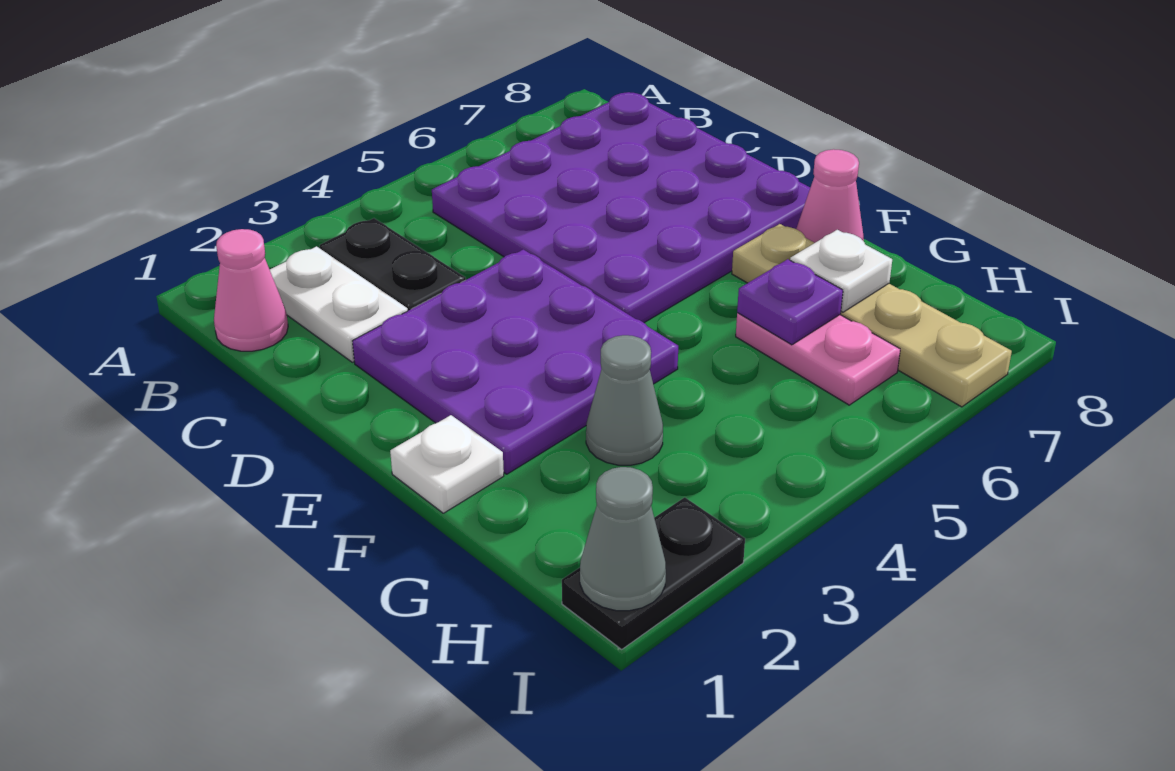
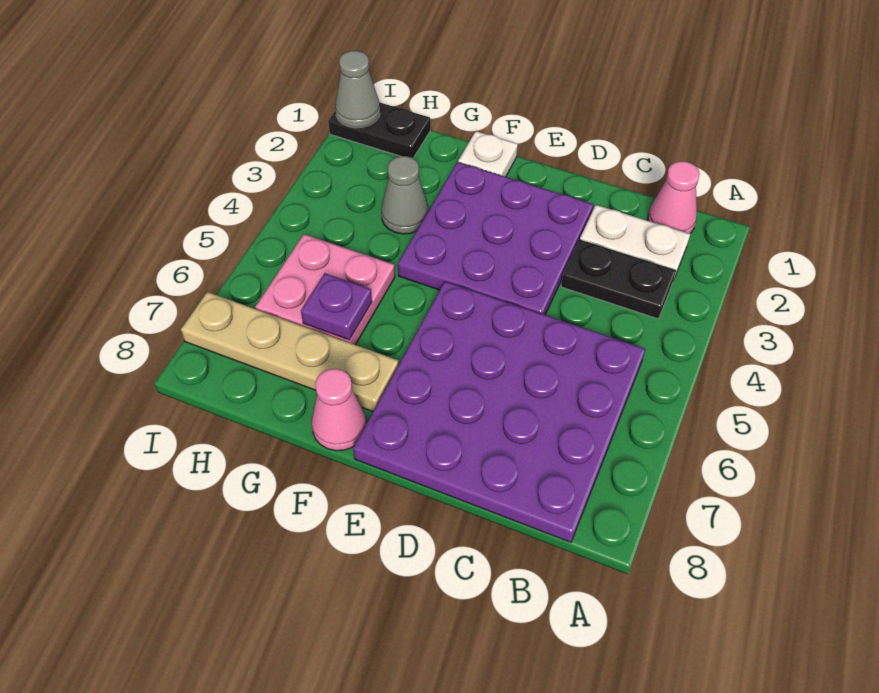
pink plate G6:H6 level 1 -> pink plate G5:H6 level 1
white plate G7 level 2 -> none
black plate I1:I2 level 1 -> black plate H1:I1 level 1

